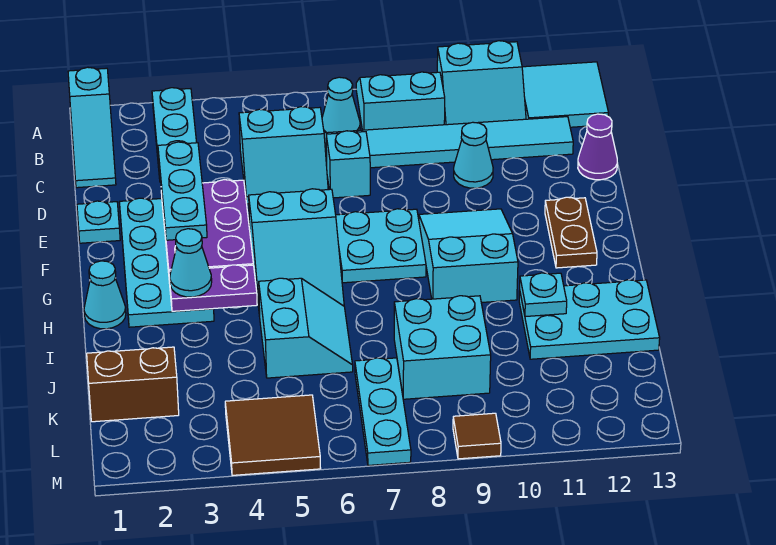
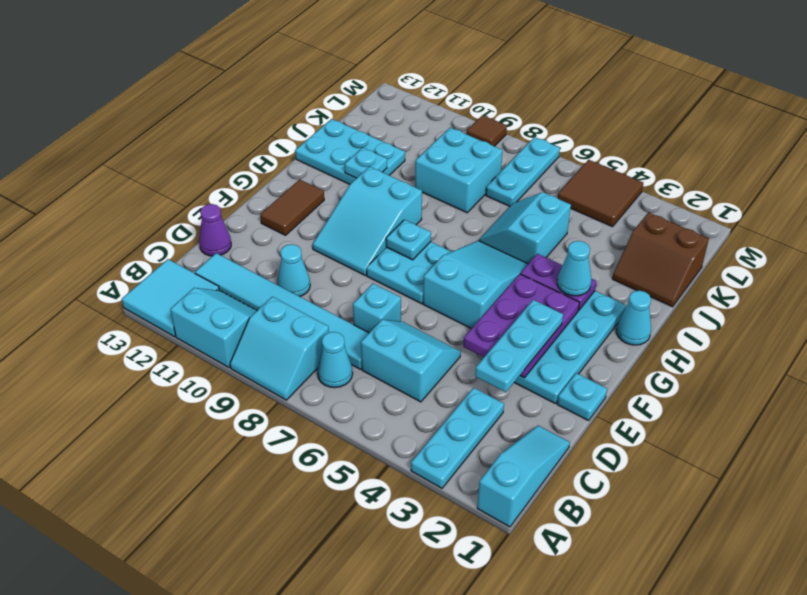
brown plate F12:G12 level 1 -> brown tile F12:G12 level 1
none -> cyan plate G8 level 2

